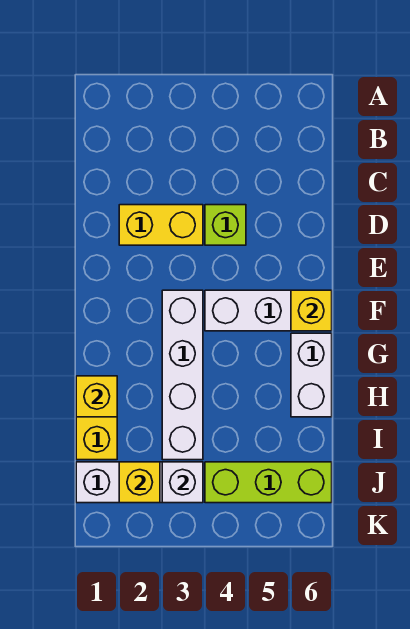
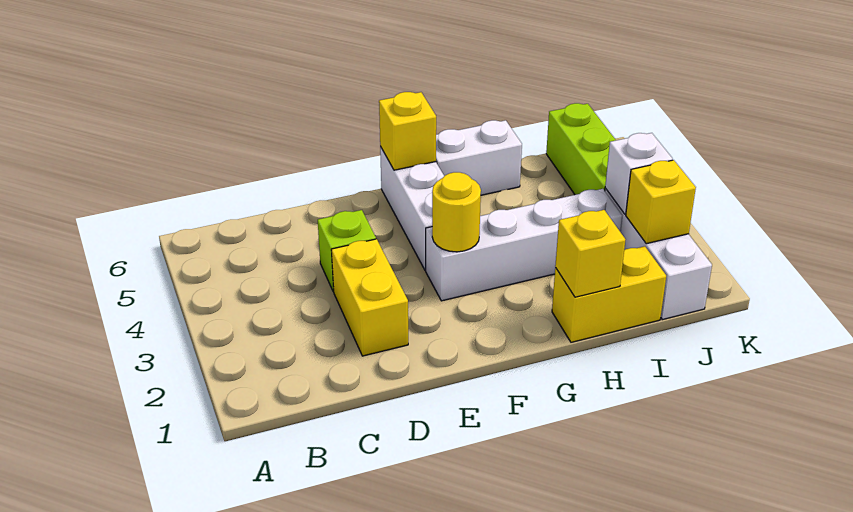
none -> yellow round brick F3 level 2

